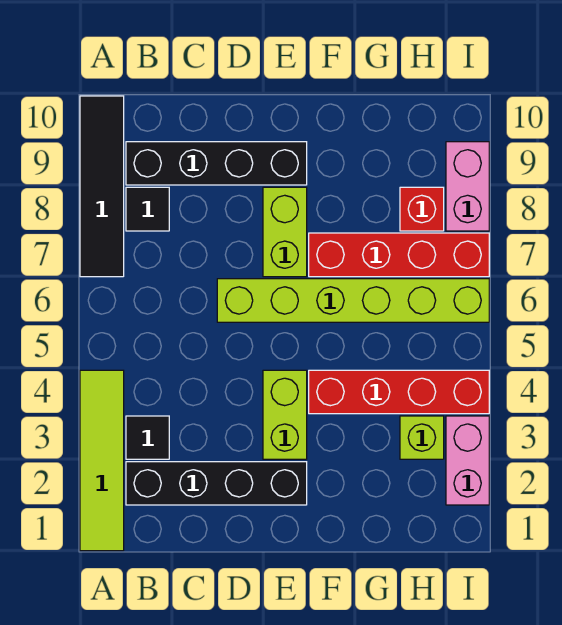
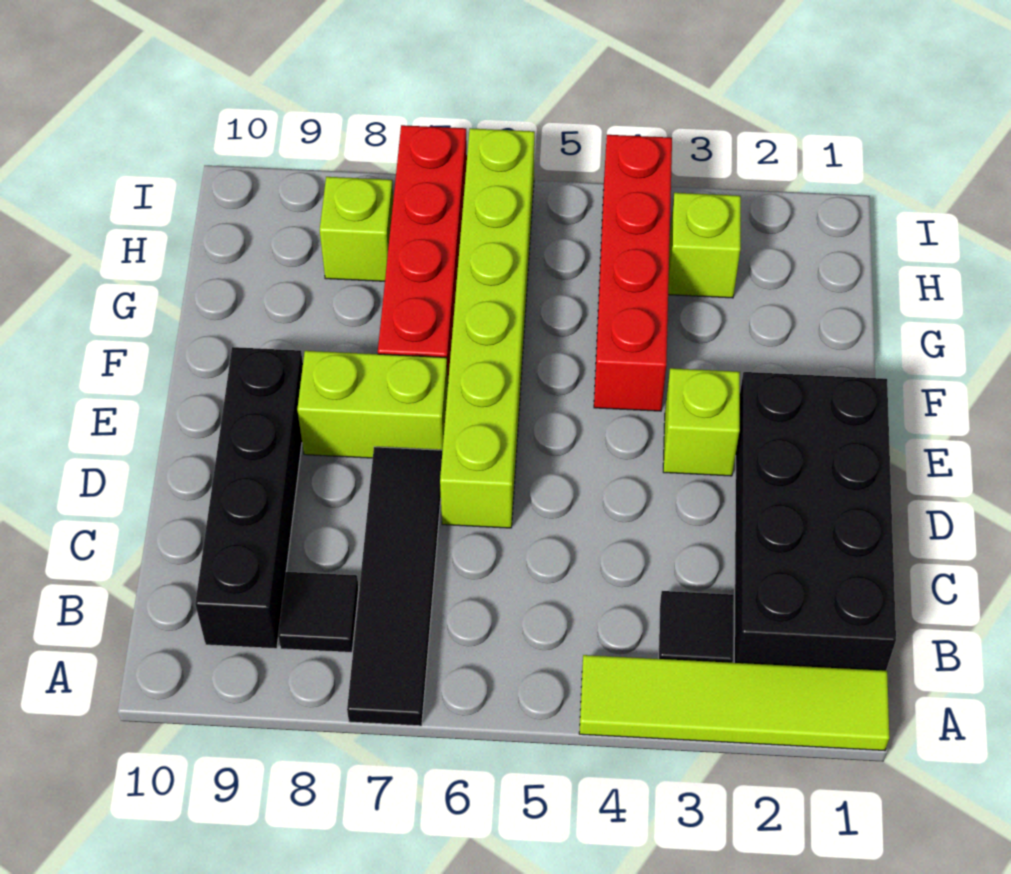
black tile A7:A10 level 1 -> black tile A7:D7 level 1
black brick B2:E2 level 1 -> black brick B1:E2 level 1
lime brick E3:E4 level 1 -> lime brick E3 level 1
red brick H8 level 1 -> lime brick H8 level 1
pink brick I2:I3 level 1 -> none
pink brick I8:I9 level 1 -> none

